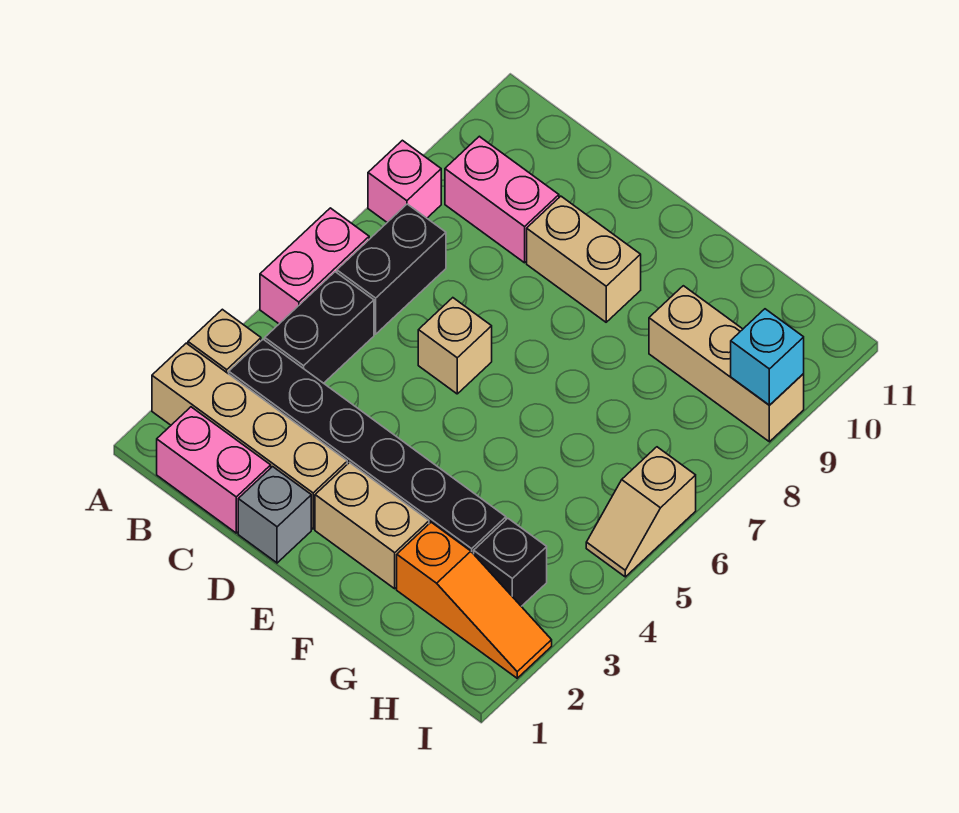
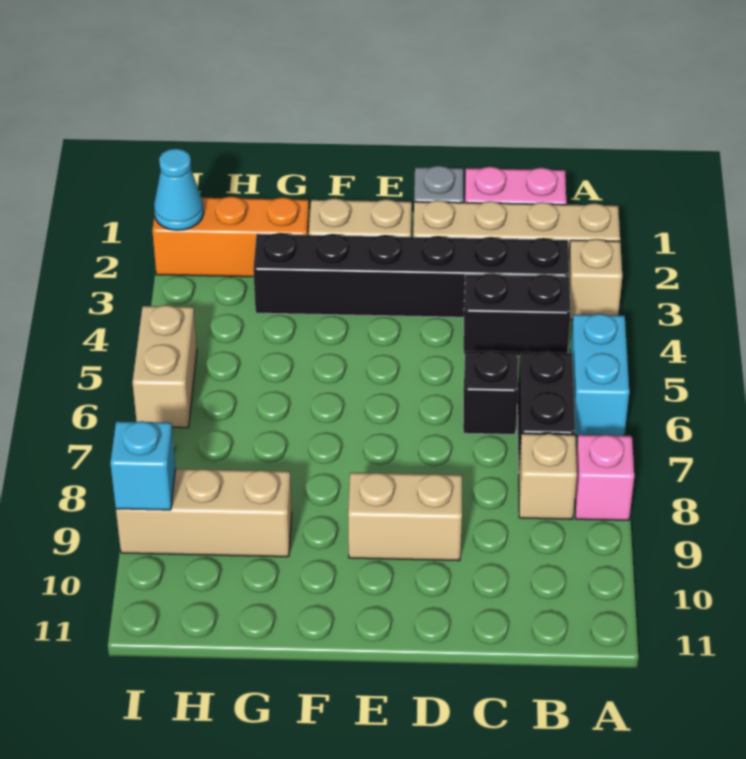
pink brick A5:A6 level 1 -> cyan brick A5:A6 level 1
black brick B4:B5 level 1 -> black brick B4:C4 level 1
pink brick B9:C9 level 1 -> none
tan brick D6 level 1 -> tan brick B8 level 1
orange slope G2:I2 level 1 top G -> orange brick G2:I2 level 1
black brick H3 level 1 -> black brick C6 level 1
none -> cyan cone I2 level 2
tan slope I5:I6 level 1 top 6 -> tan brick I5:I6 level 1

